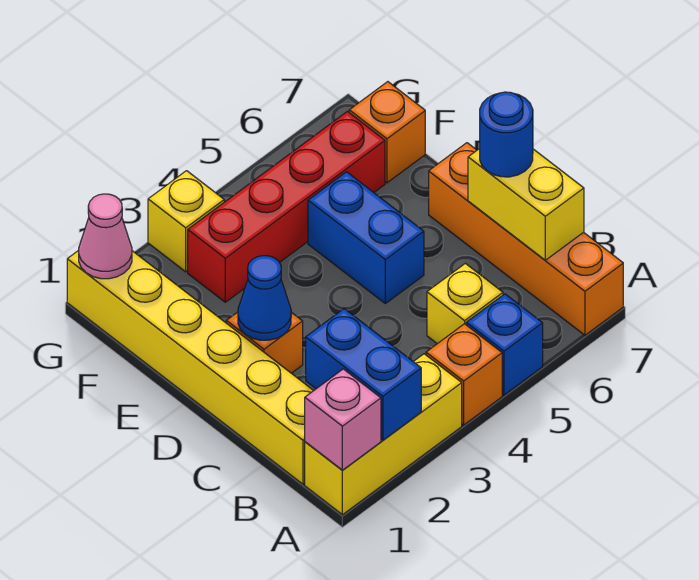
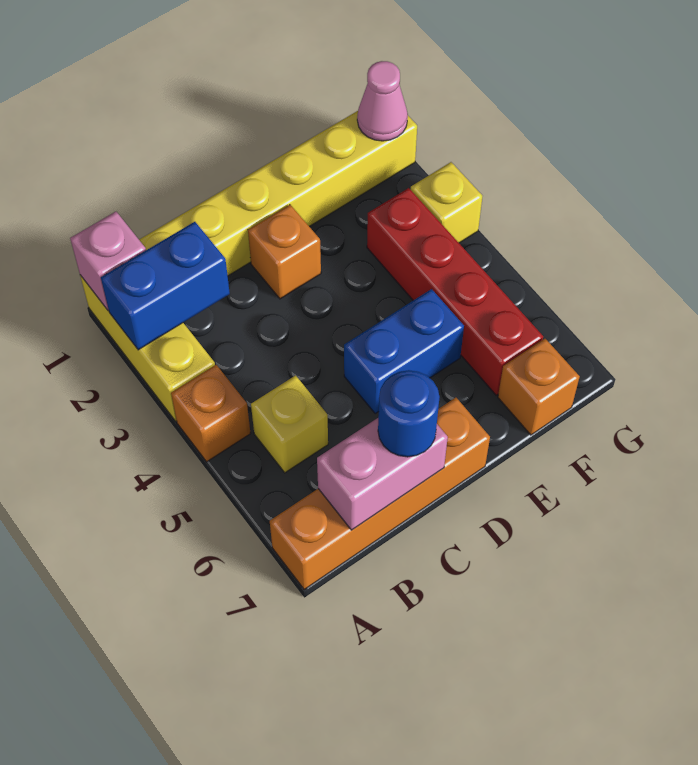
blue brick A5 level 1 -> none
yellow brick B7:C7 level 2 -> pink brick B7:C7 level 2
blue cone D2 level 2 -> none

